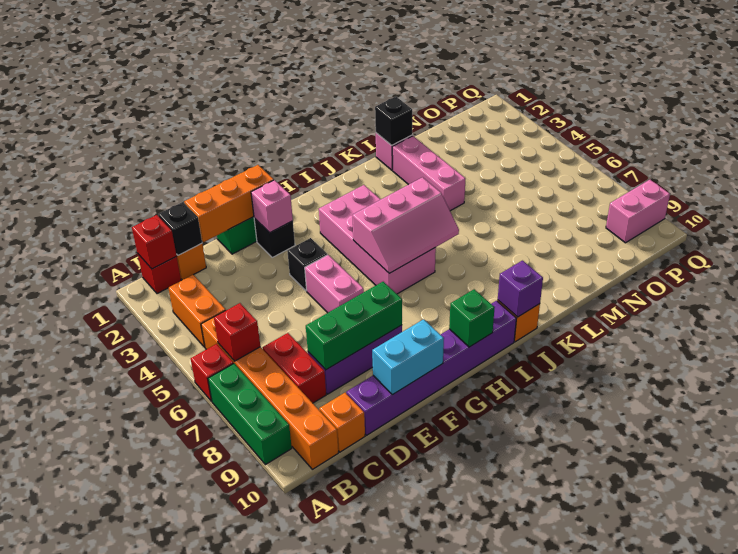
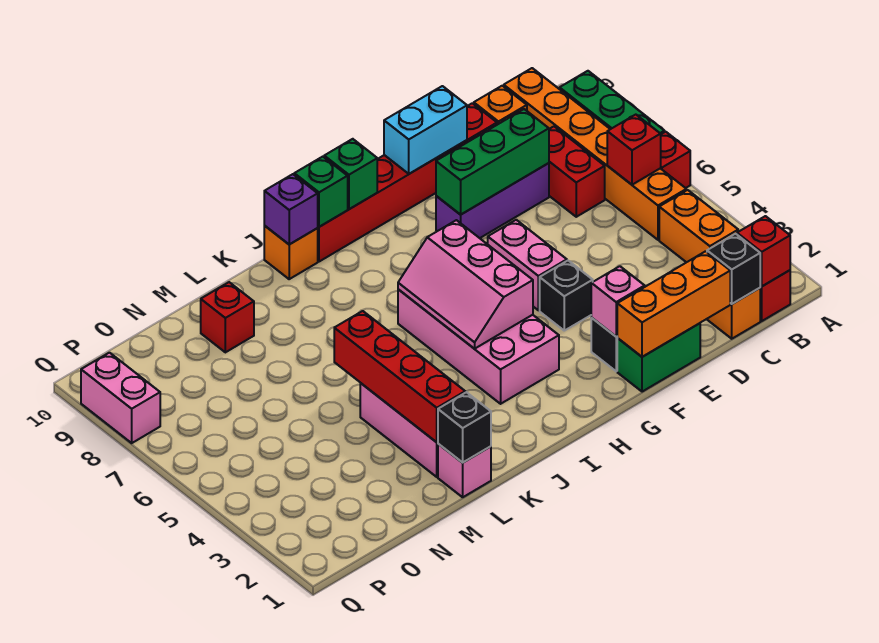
purple brick D10:I10 level 1 -> red brick D10:I10 level 1
pink slope H5:J6 level 2 top 5 -> pink slope H4:I6 level 2 top H
none -> green brick I10 level 2
none -> red brick L2:L5 level 2
none -> red brick M9 level 1
pink brick P9:Q9 level 1 -> pink brick Q8:Q9 level 1

